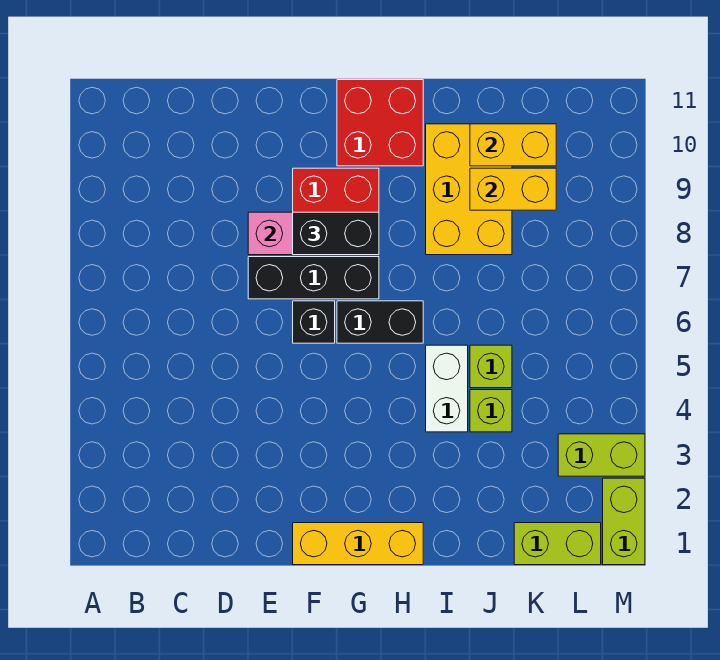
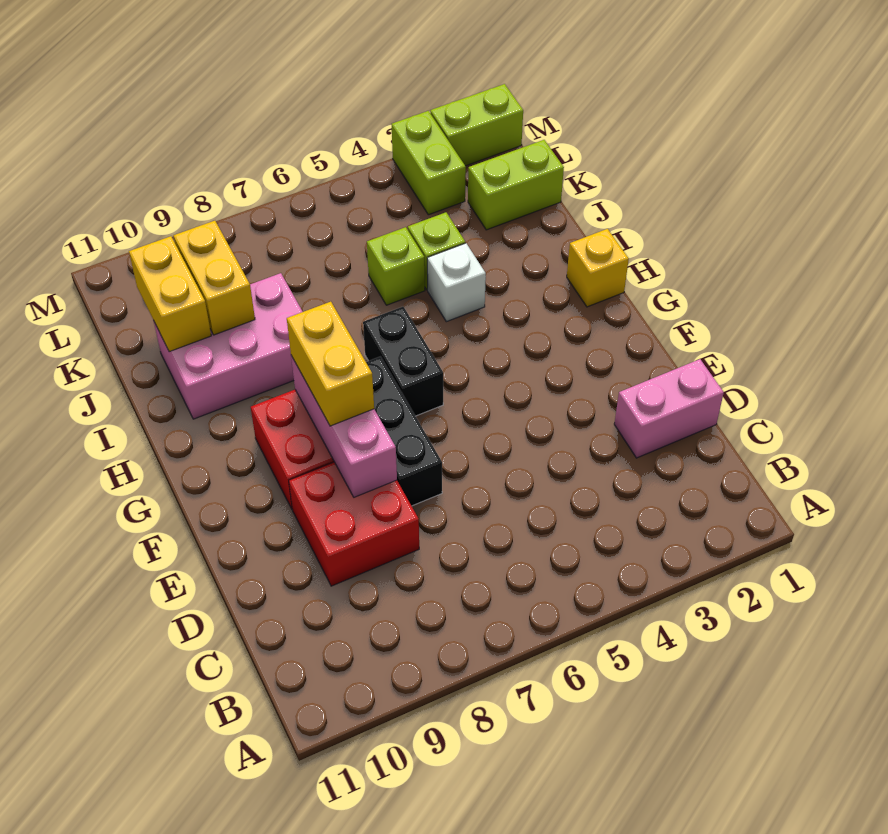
none -> pink brick D1:D2 level 1
yellow brick F1:H1 level 1 -> yellow brick H1 level 1
black brick F6 level 1 -> none
black brick F8:G8 level 3 -> yellow brick F8:G8 level 3
red brick G10:H11 level 1 -> red brick D8:E9 level 1
white brick I4:I5 level 1 -> white brick I4 level 1
yellow brick I8:J10 level 1 -> pink brick I8:J10 level 1
lime brick K1:L1 level 1 -> lime brick K1:K2 level 1

